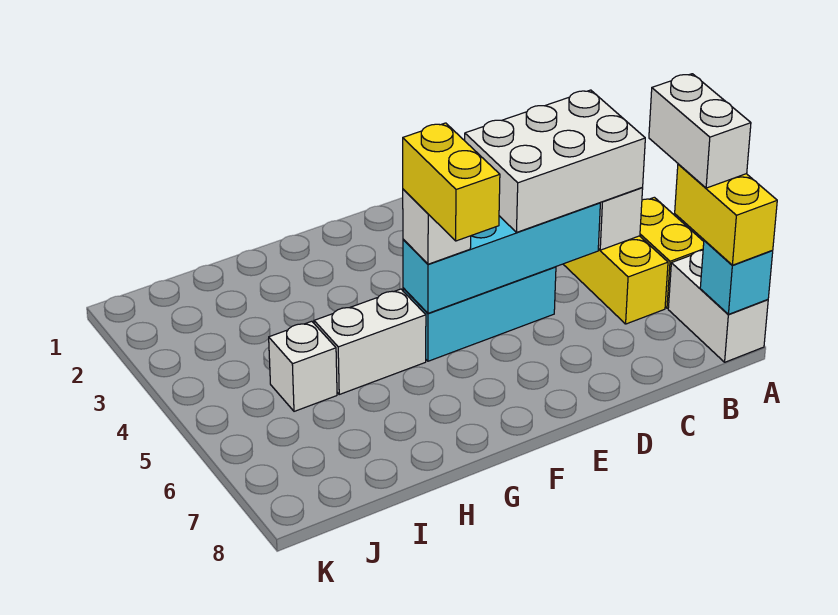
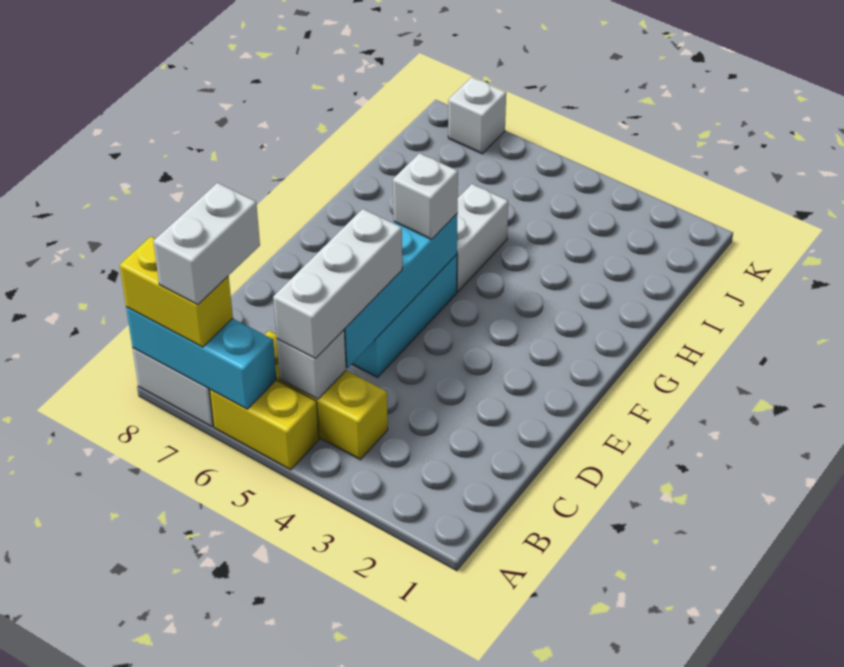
white brick A6:A7 level 4 -> white brick A7:B7 level 4
cyan brick A8 level 2 -> cyan brick A6:A8 level 2
white brick B4:D5 level 3 -> white brick B5:D5 level 3
yellow brick F5:F6 level 4 -> none
white brick I5 level 1 -> white brick K7 level 1

